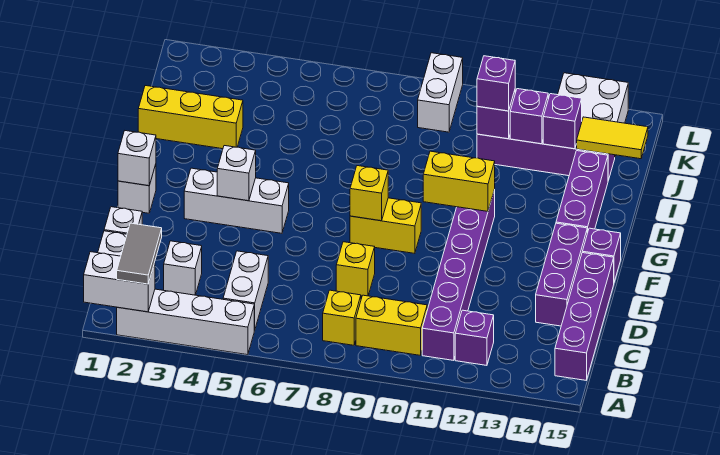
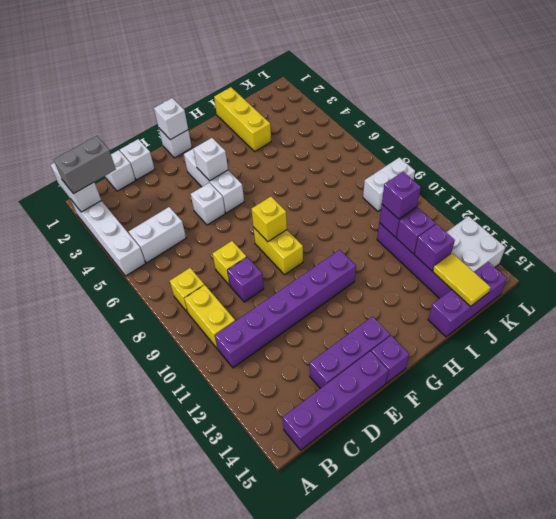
grey tile A2:B2 level 3 -> grey brick A2:B2 level 3
purple brick B12 level 1 -> purple brick D9 level 1
white brick C3 level 1 -> white brick E5 level 1
yellow brick G10:G11 level 2 -> none
purple brick G14:I14 level 1 -> purple brick I15:K15 level 1

